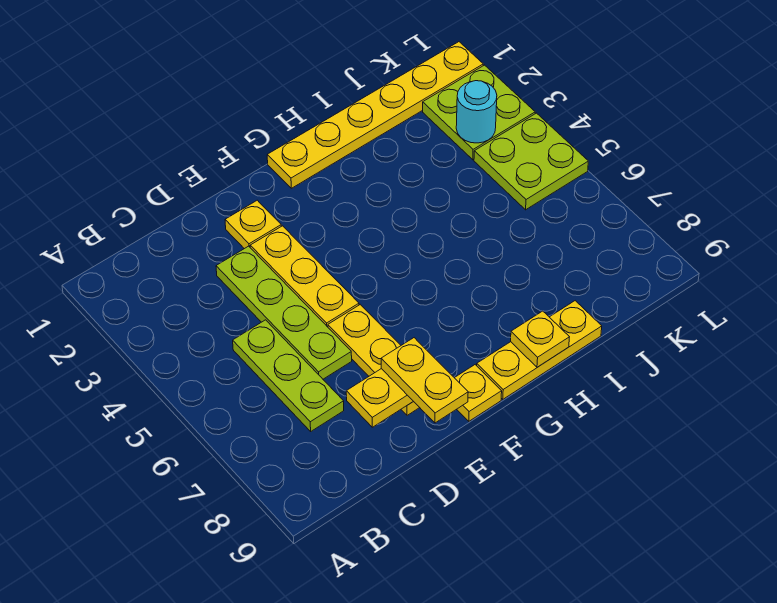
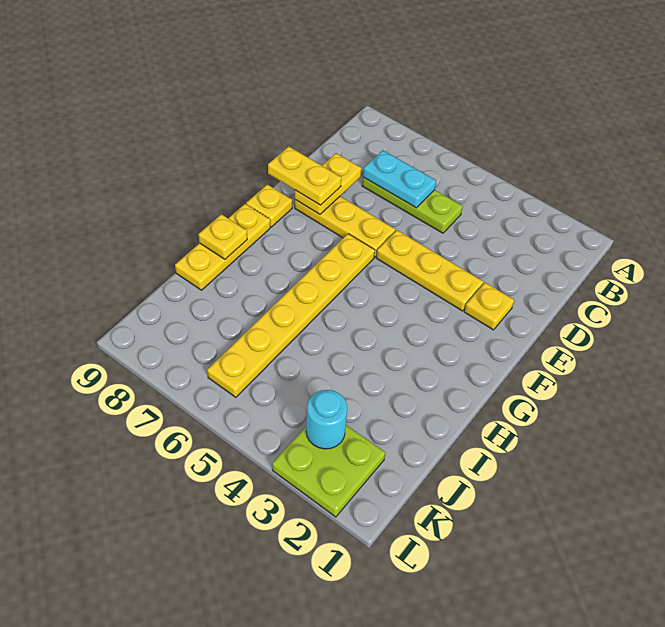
none -> cyan plate C6:C7 level 2
lime plate D3:D6 level 1 -> none
yellow plate G1:L1 level 1 -> yellow plate F6:K6 level 1
lime plate K4:L5 level 1 -> none

